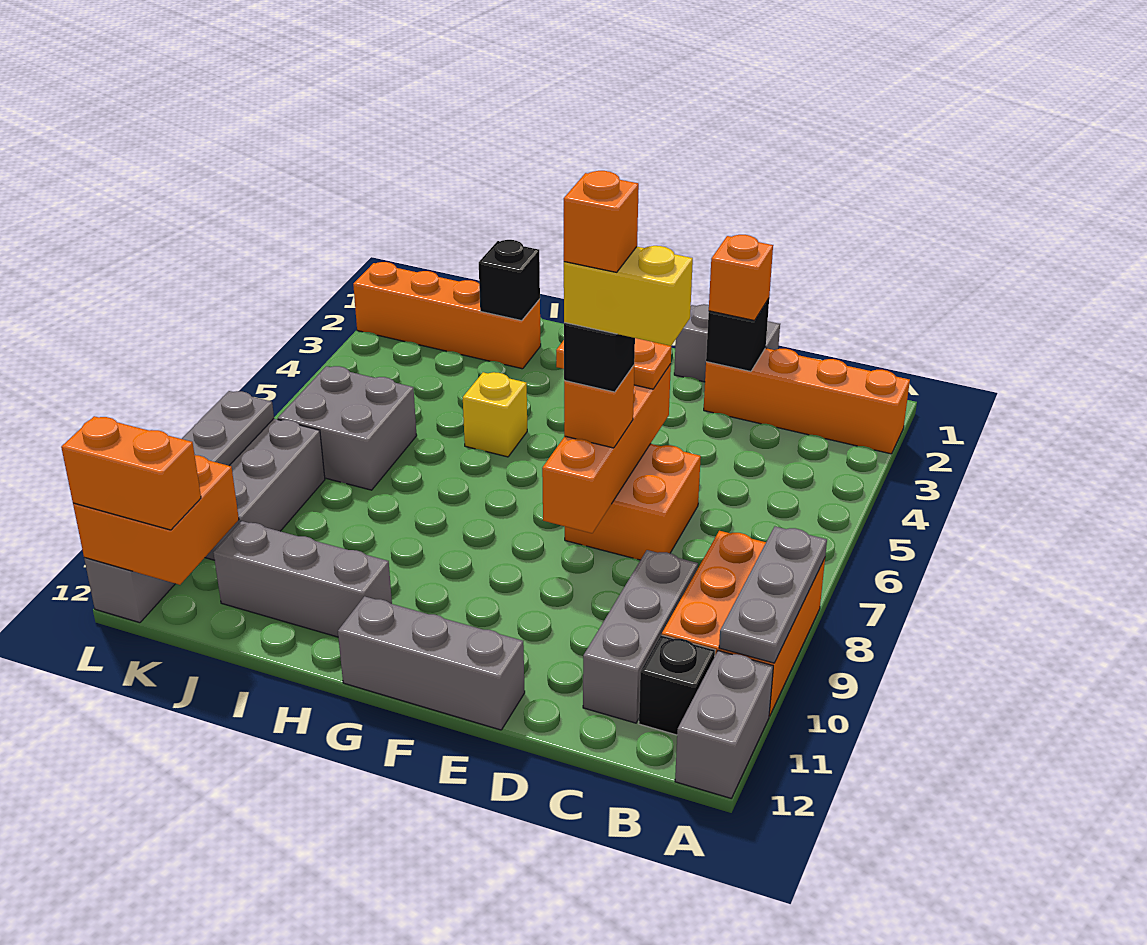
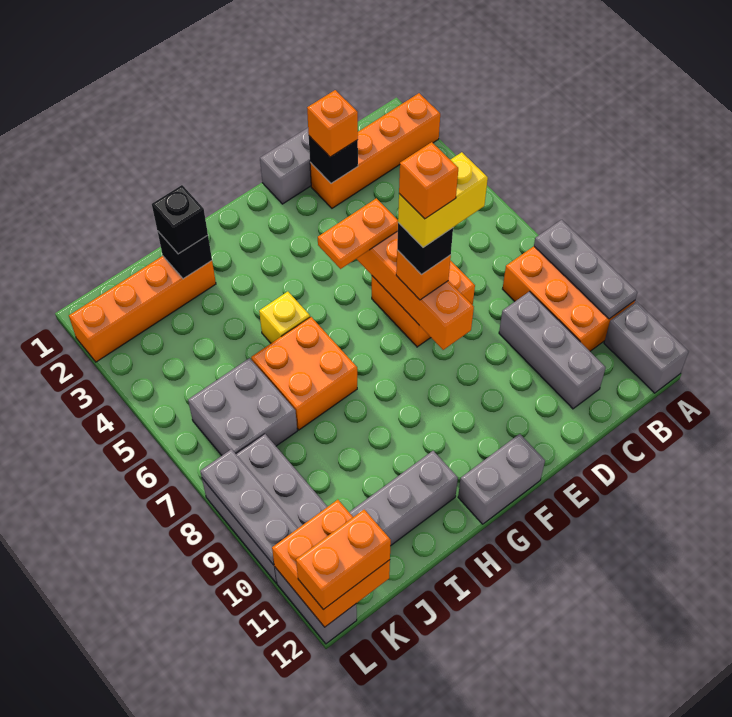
black brick B11 level 1 -> black brick I2 level 3
grey brick E12:G12 level 1 -> grey brick F12:G12 level 1
none -> orange brick H6:I7 level 1

